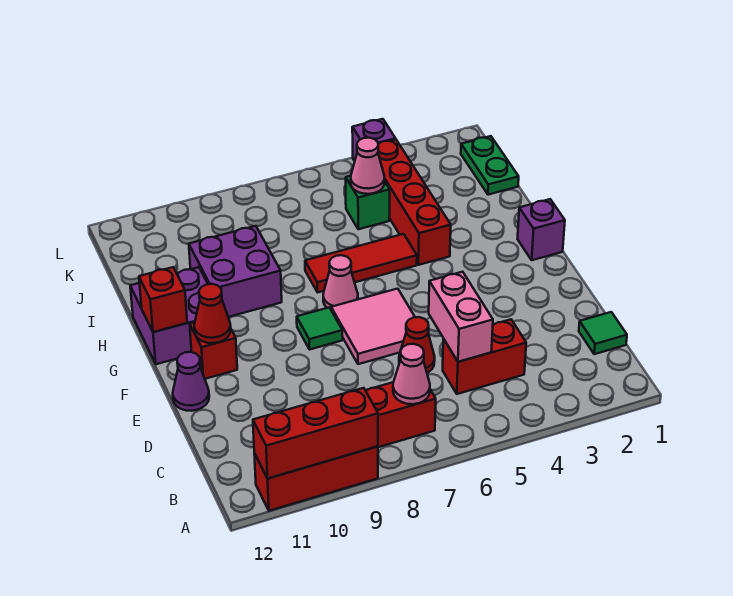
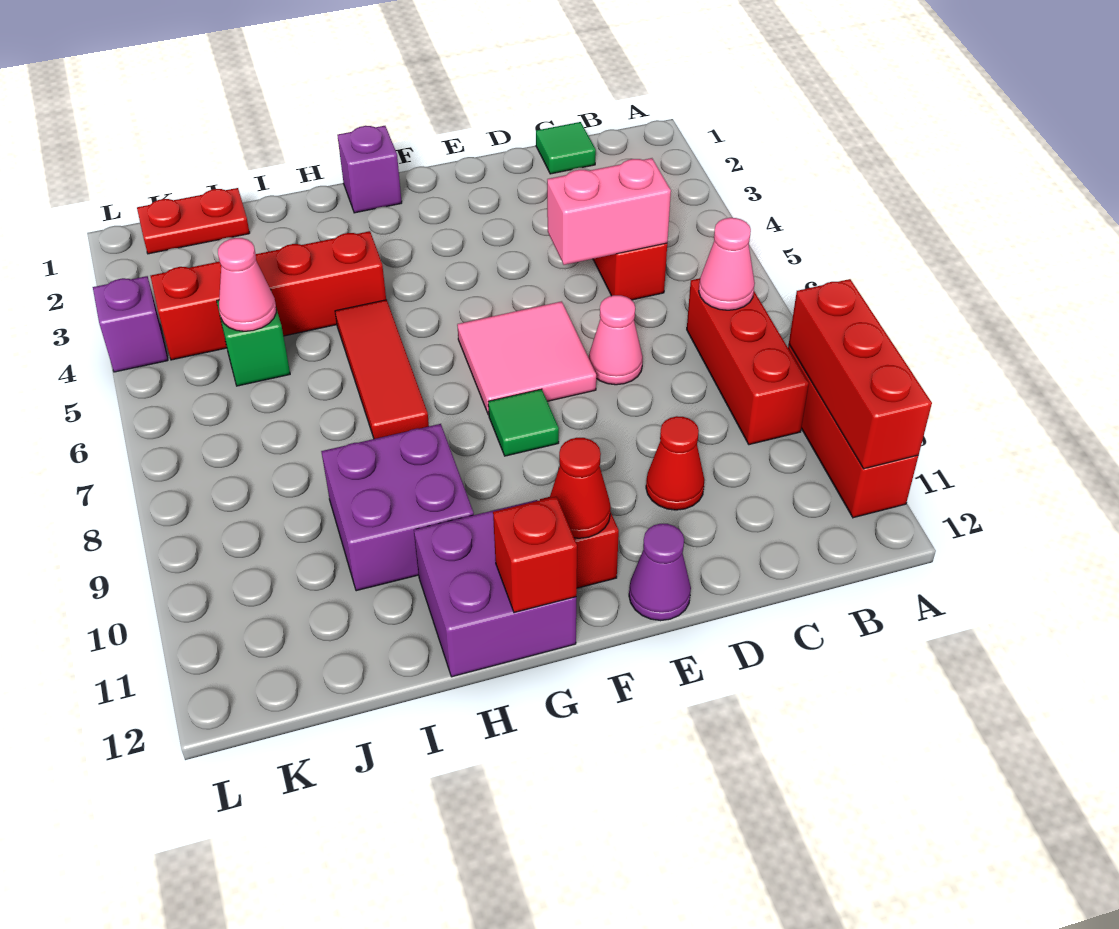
red cone D6 level 1 -> red cone D10 level 1
pink cone G7 level 1 -> pink cone D7 level 1
green plate J1:K1 level 1 -> red plate J1:K1 level 1

